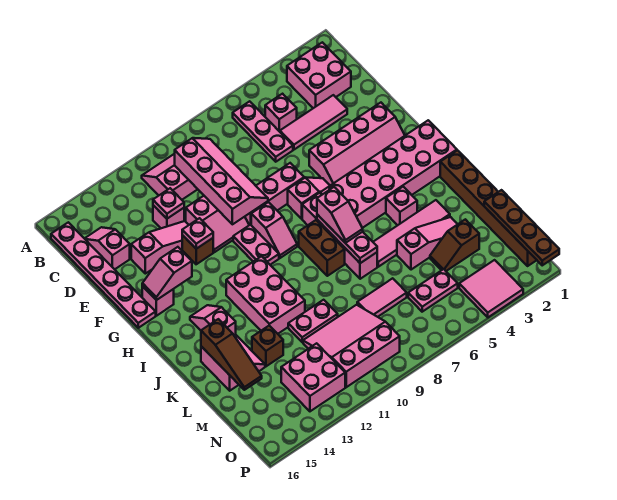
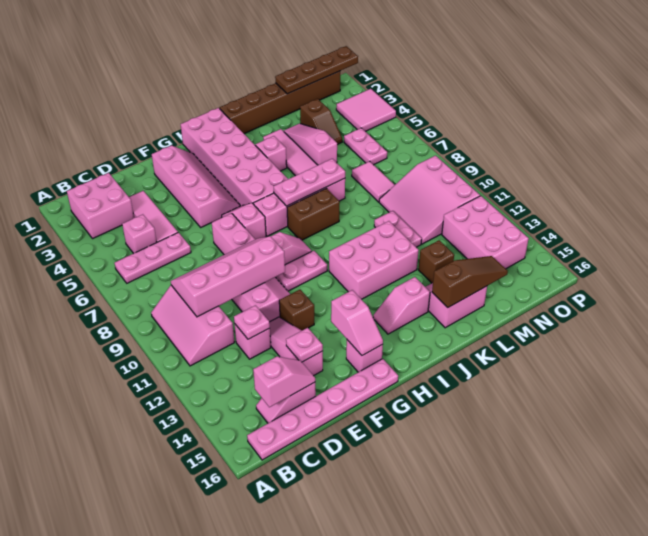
pink plate F12 level 2 -> pink plate E14 level 2
pink slope I7:J7 level 3 top I -> pink slope C15:D15 level 2 top C
pink brick N12:O13 level 1 -> pink brick N12:O14 level 1

